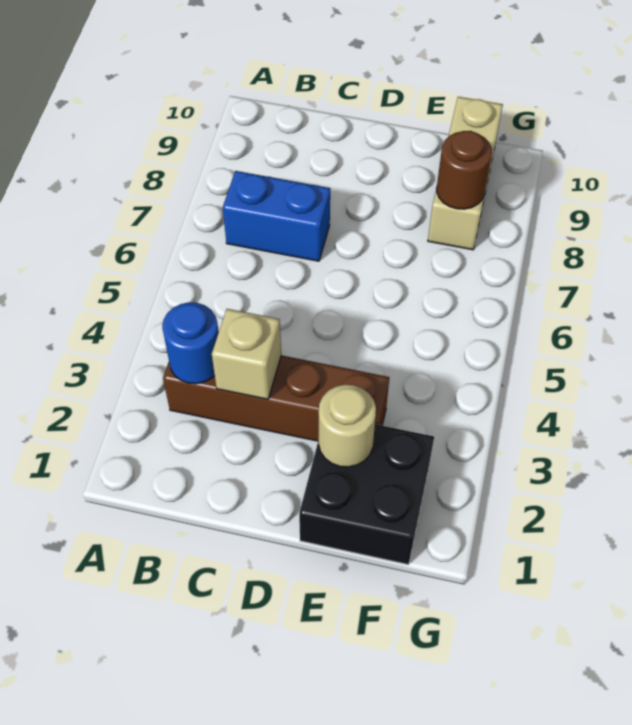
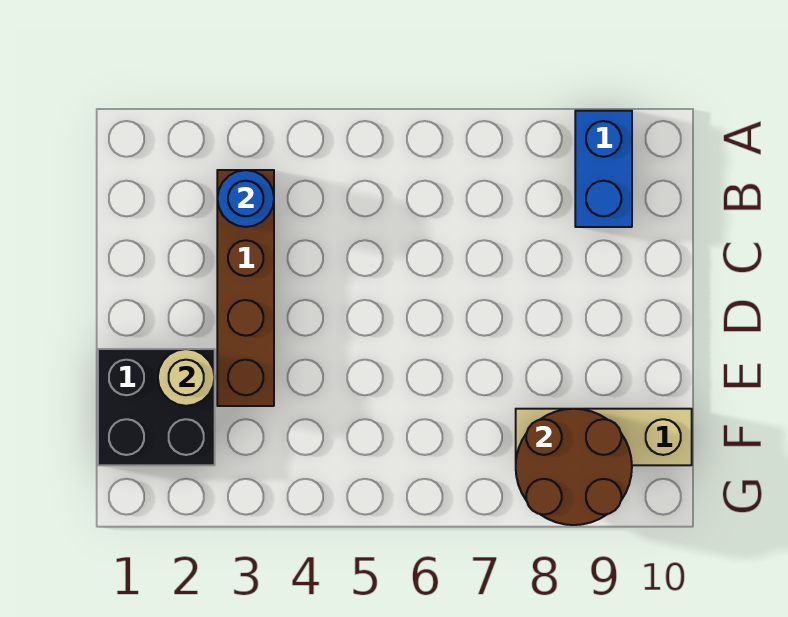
blue brick B7:C7 level 1 -> blue brick A9:B9 level 1
tan brick C3 level 2 -> none
brown round brick F8 level 2 -> brown round brick F8:G9 level 2

